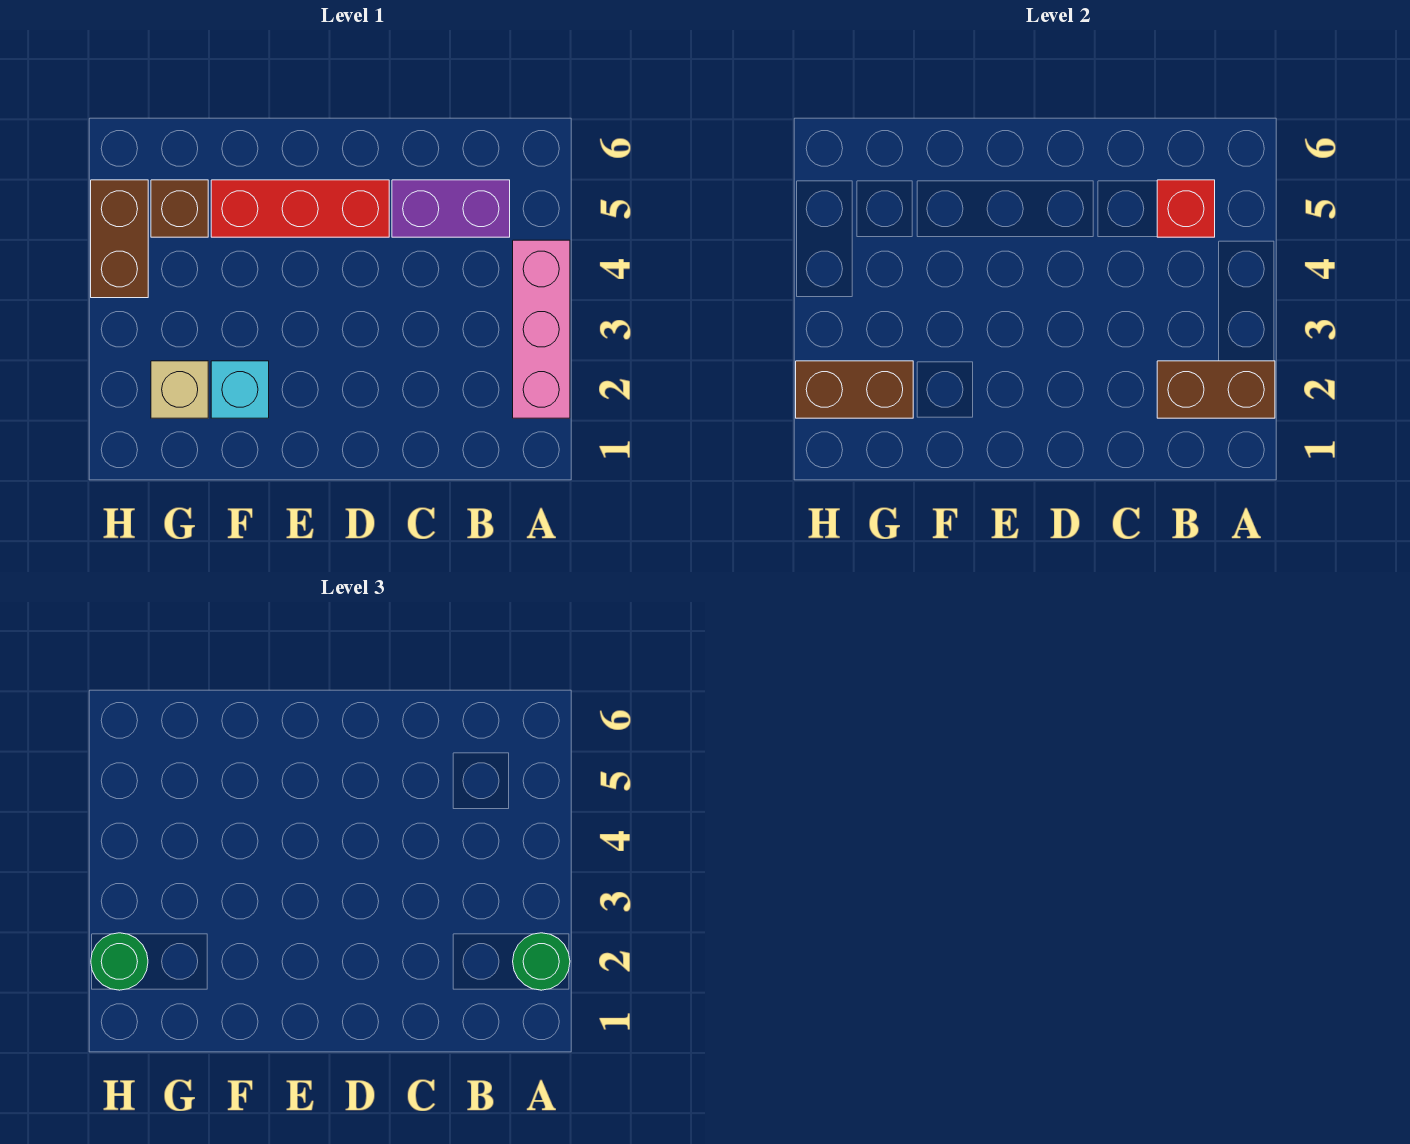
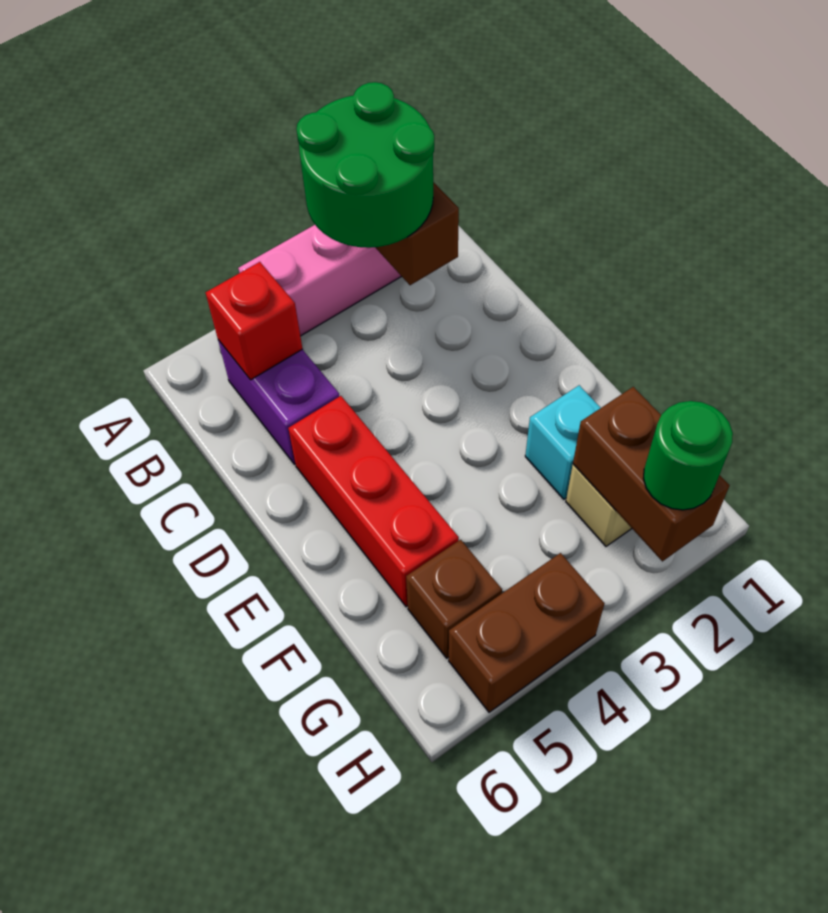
green round brick A2 level 3 -> green round brick A2:B3 level 3

